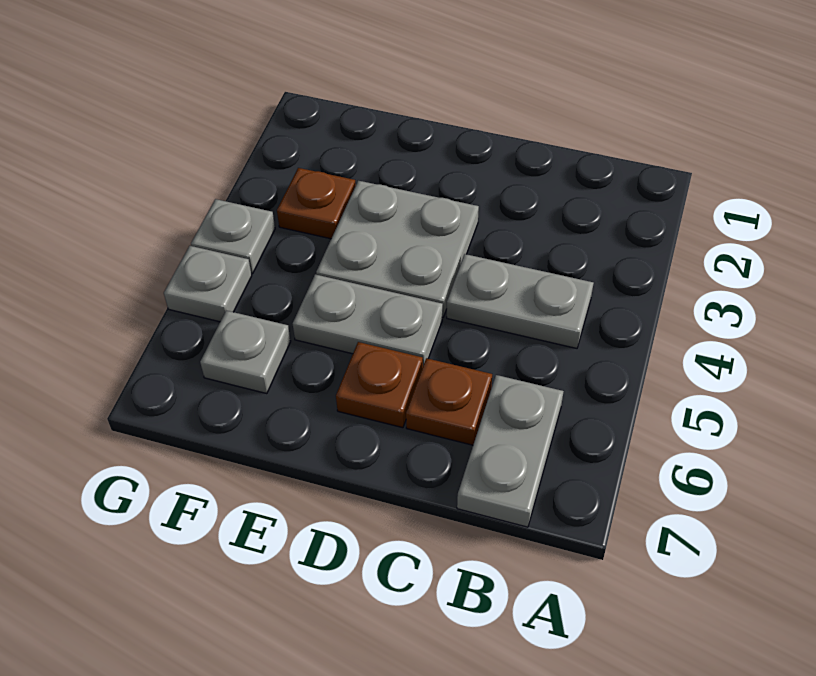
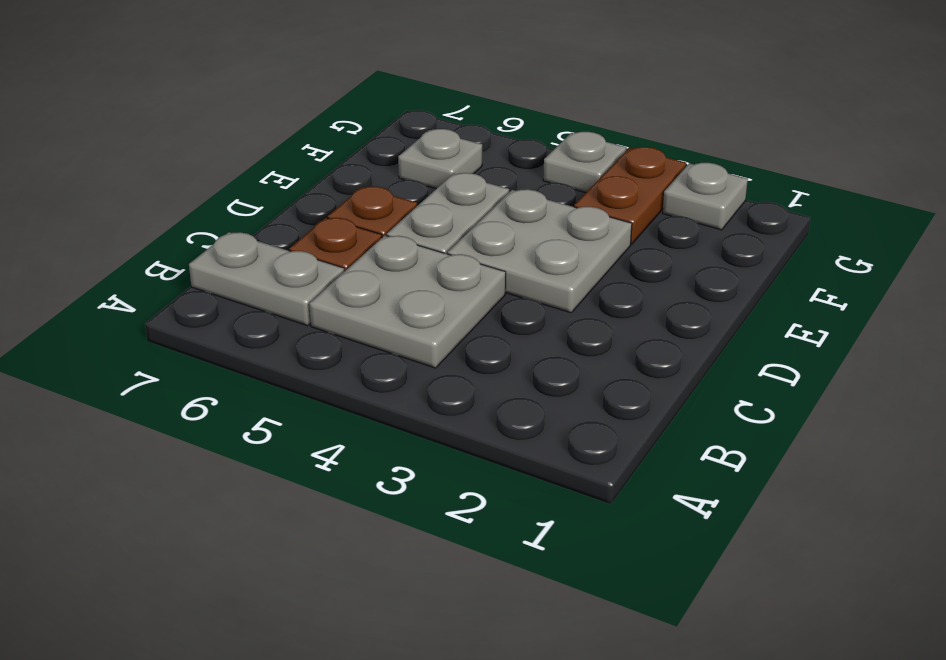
grey plate B4:C4 level 1 -> grey plate B4:C5 level 1
brown plate F3 level 1 -> brown plate F3:G3 level 1
grey plate G5 level 1 -> grey plate G2 level 1

